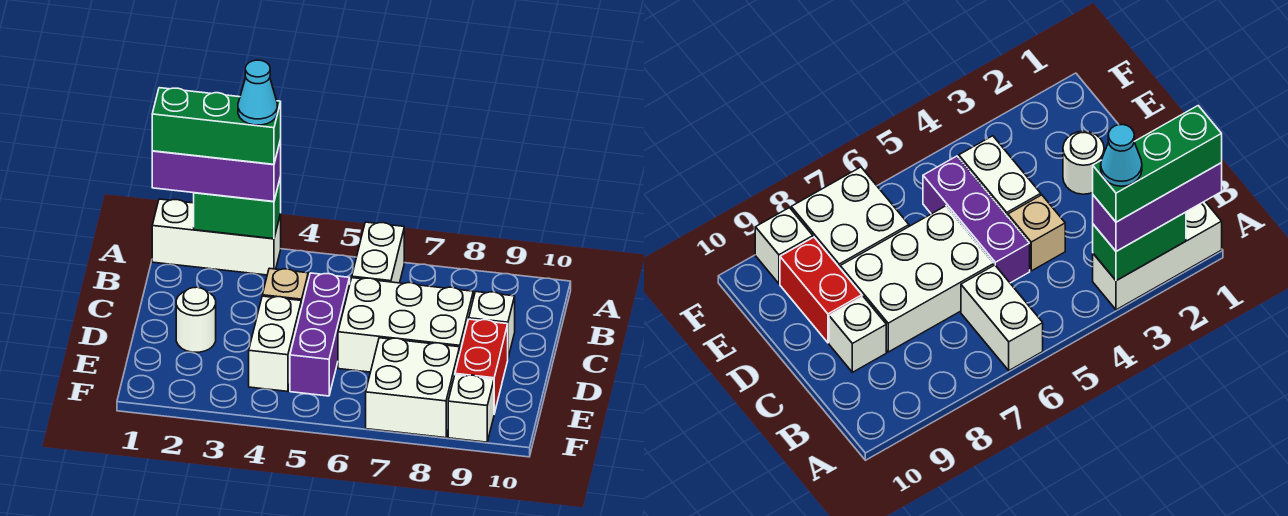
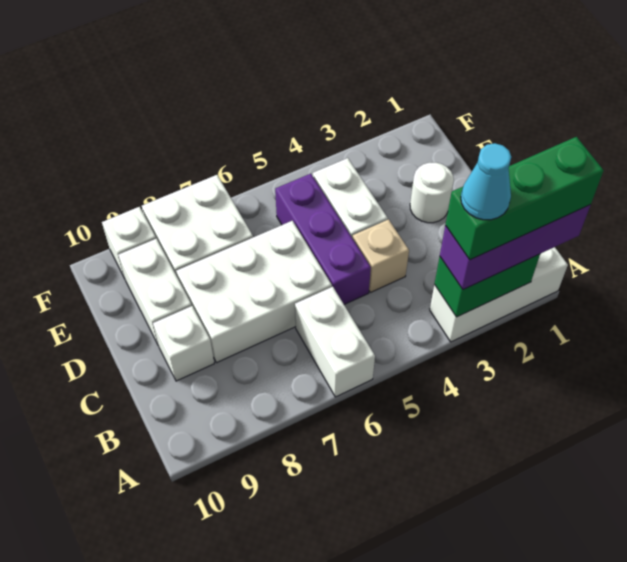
red brick D9:E9 level 1 -> white brick D9:E9 level 1

